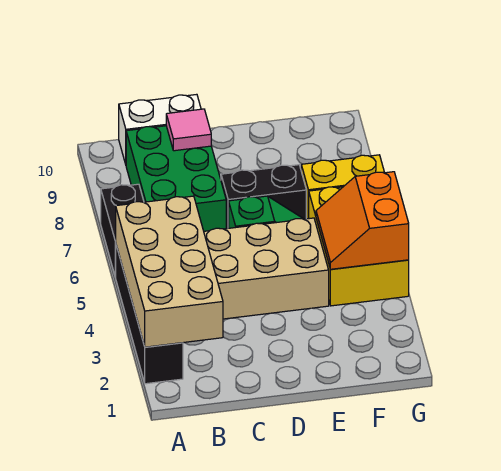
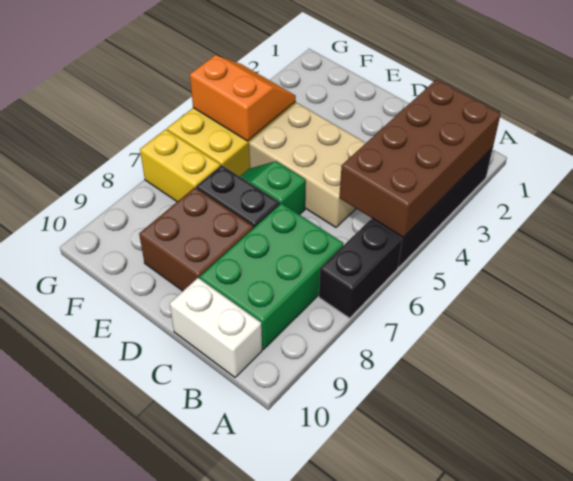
tan brick A2:B5 level 2 -> brown brick A2:B5 level 2
pink tile C9 level 2 -> none
none -> brown brick D8:E9 level 1
orange slope F4:G5 level 2 top G -> orange slope F4:G5 level 2 top 5

